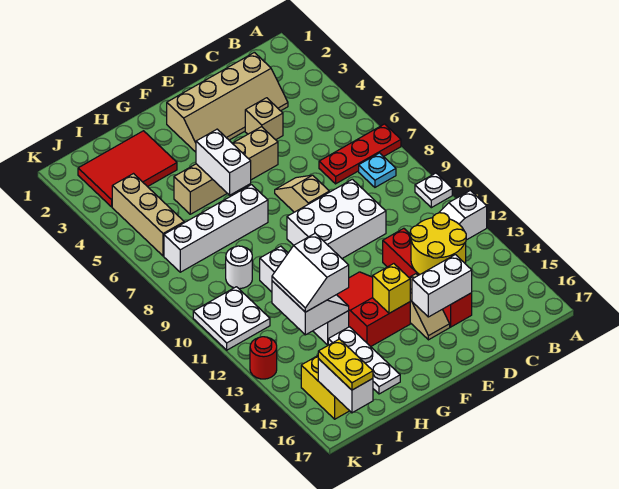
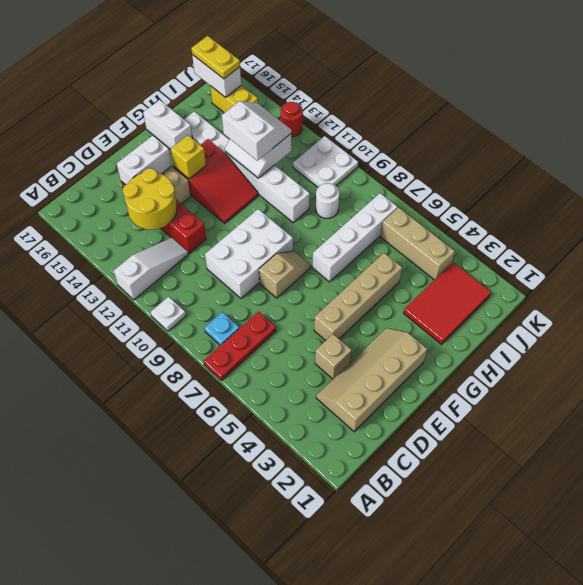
tan slope E7:E8 level 1 top 8 -> tan slope E8:F8 level 1 top E
white brick G5:G6 level 2 -> white brick G16:G17 level 1

